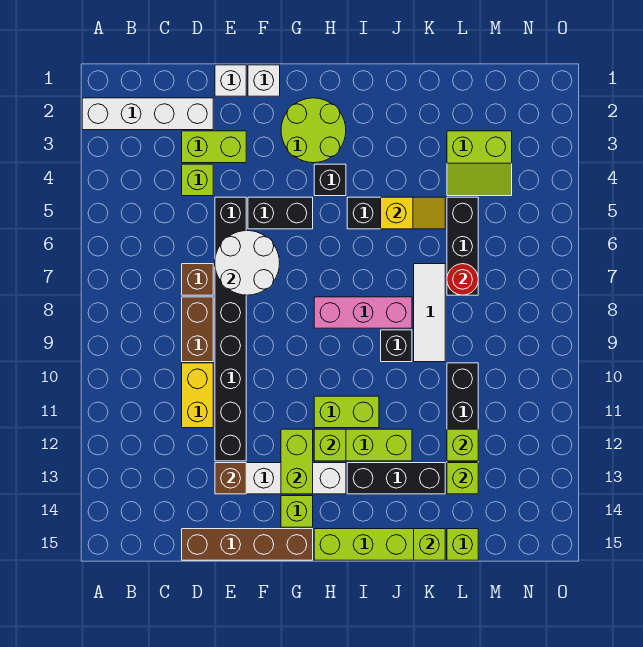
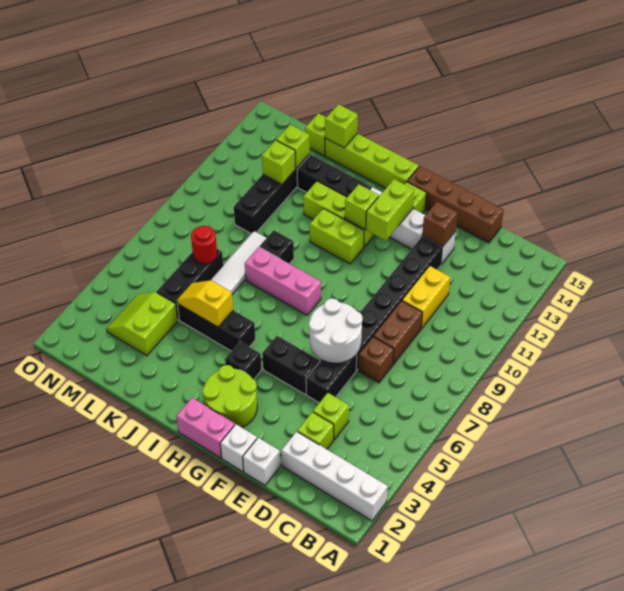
lime brick D3:E3 level 1 -> lime brick D3 level 1
none -> pink brick G1:H1 level 1
lime slope L3:M4 level 1 top 3 -> lime slope L3:M4 level 1 top L

